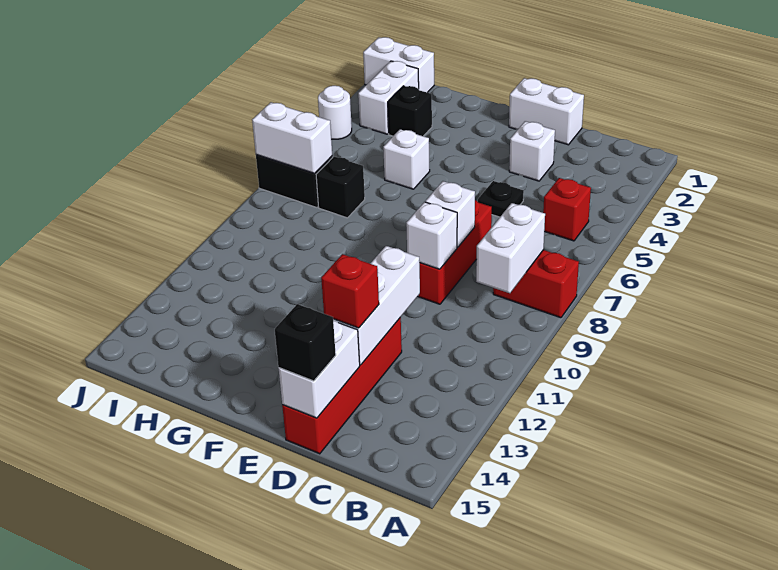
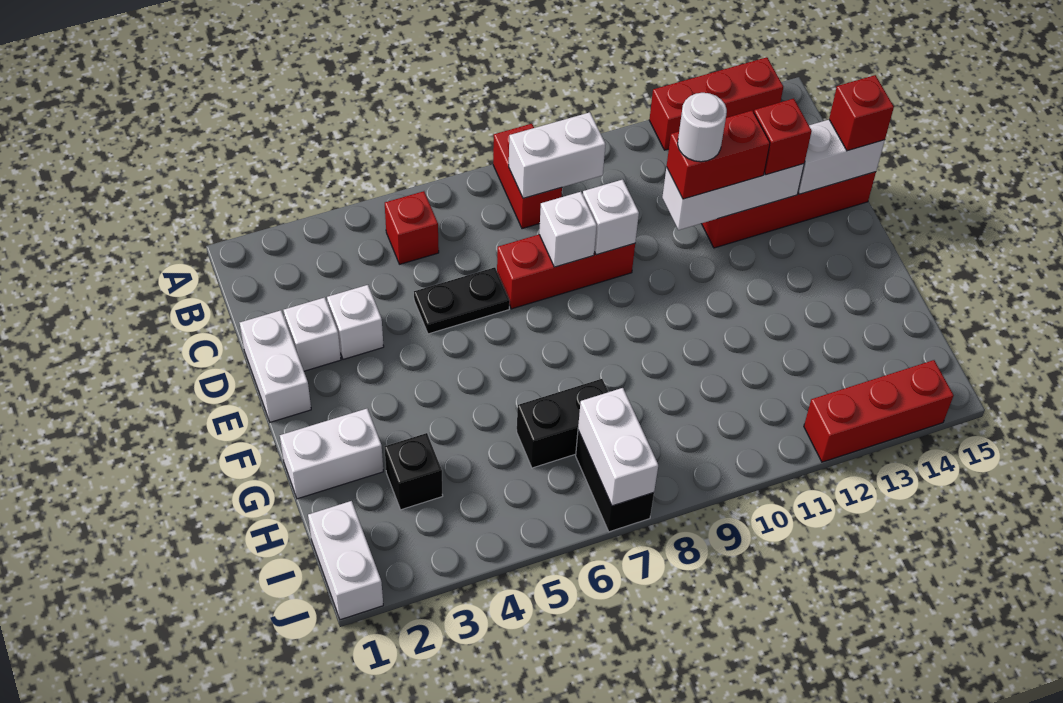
none -> red brick A12:A14 level 1
black plate D5 level 1 -> black plate D5:D6 level 1
none -> red brick D11:D12 level 3
black brick D15 level 3 -> red brick D15 level 3
white brick G5 level 1 -> white brick D2 level 1
black brick H7 level 1 -> black brick H6:H7 level 1
white brick I2:I3 level 1 -> white brick G1:G2 level 1
white round brick J4 level 1 -> white round brick D11 level 4
none -> red brick J12:J14 level 1

